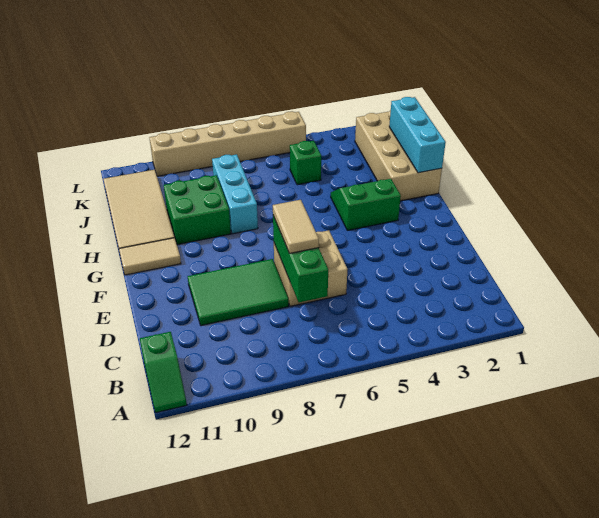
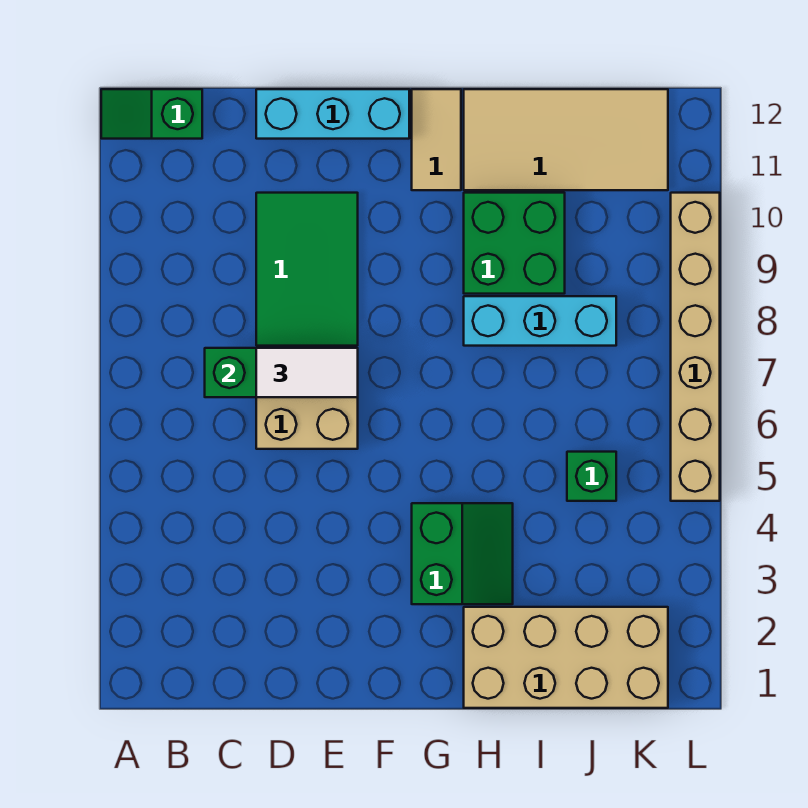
tan tile D7:E7 level 3 -> white tile D7:E7 level 3
cyan brick H1:J1 level 2 -> cyan brick D12:F12 level 1

